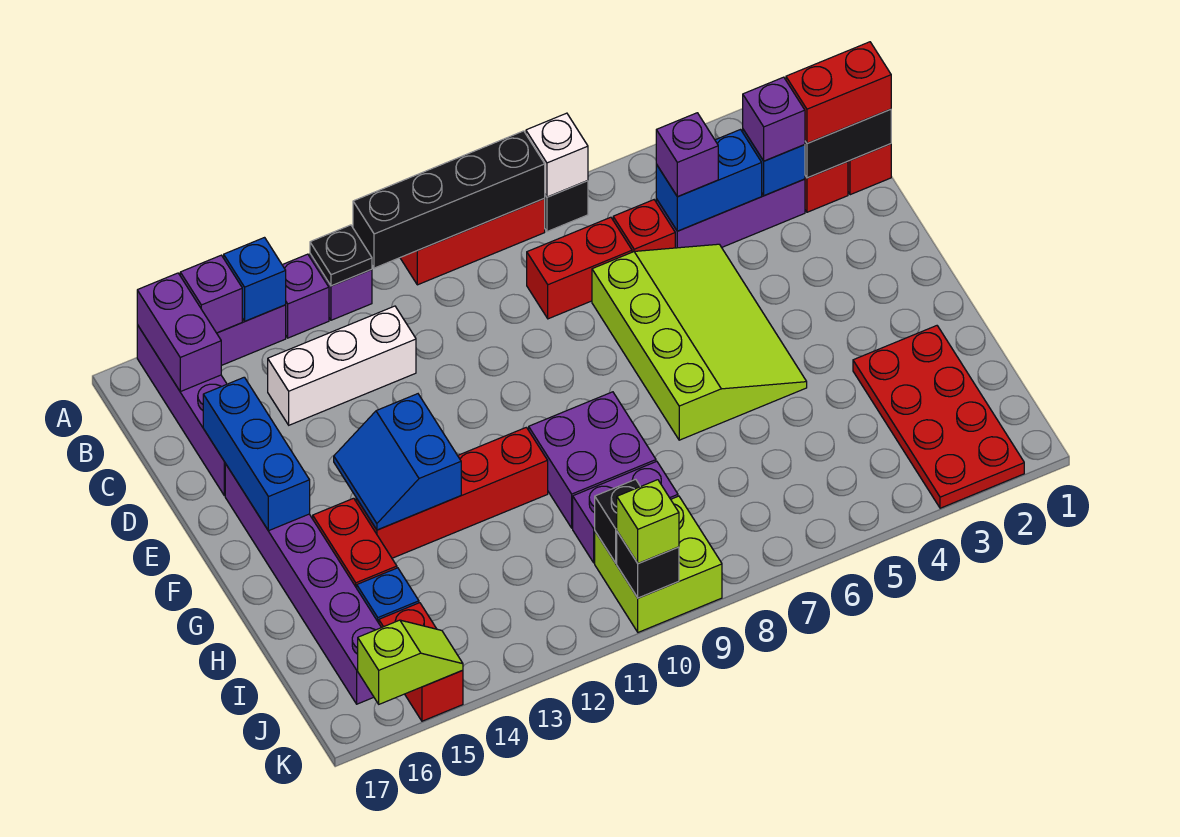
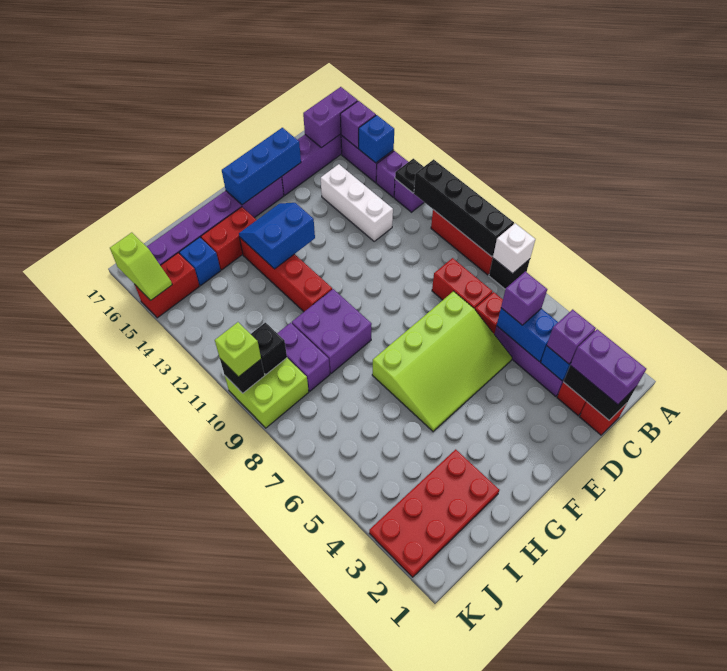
red brick C1:C2 level 3 -> purple brick C1:C2 level 3

